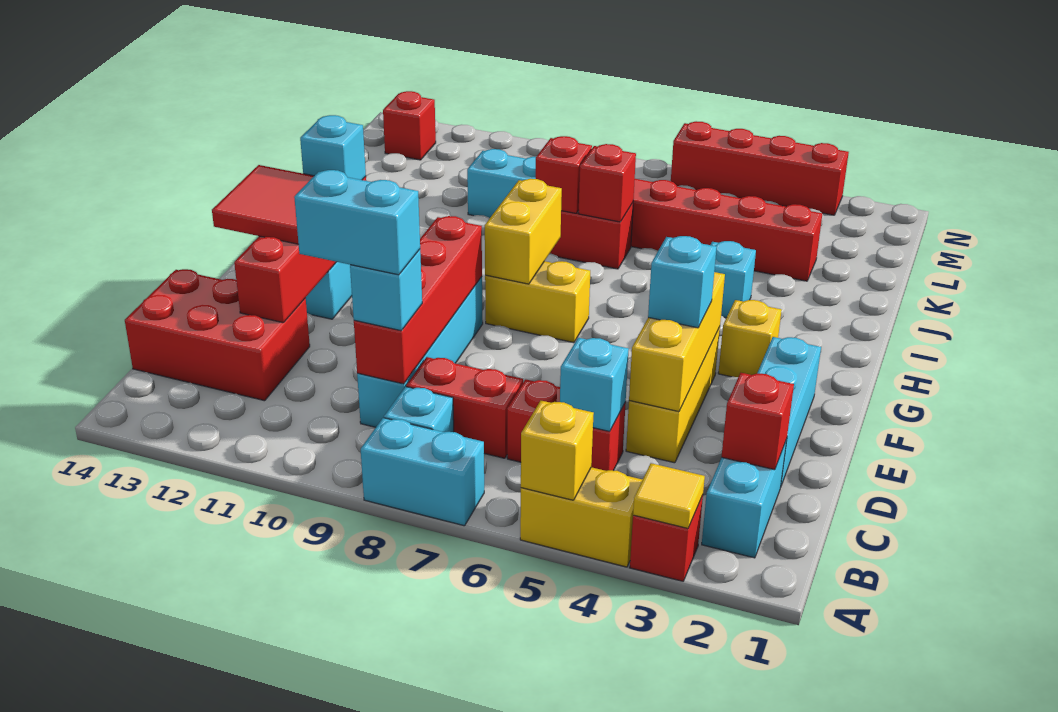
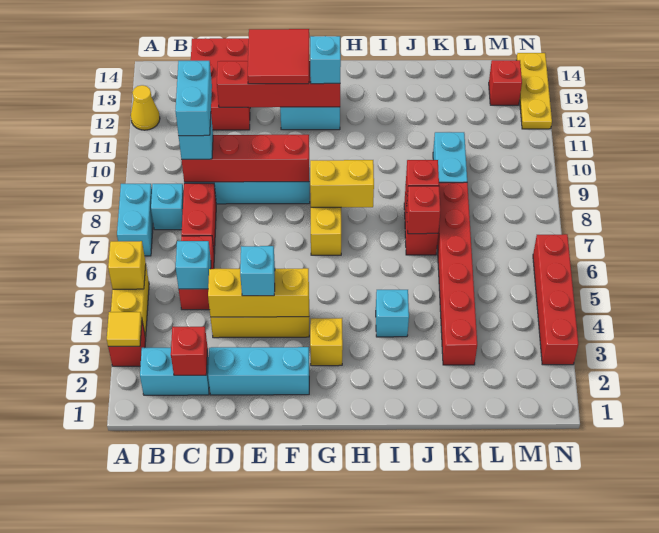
none -> yellow cone A12 level 1
none -> yellow plate N12:N14 level 1

